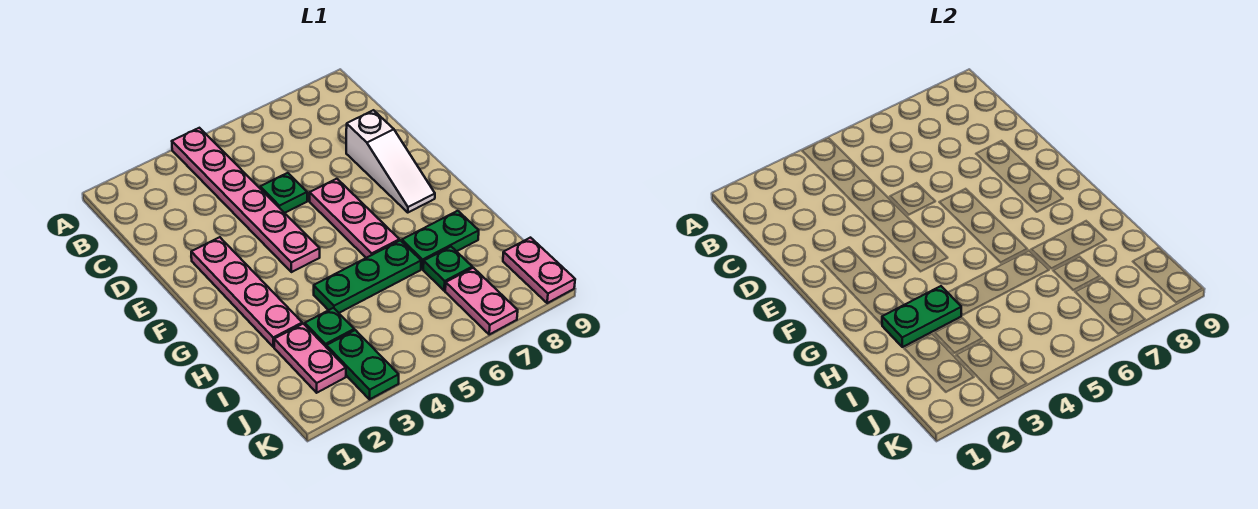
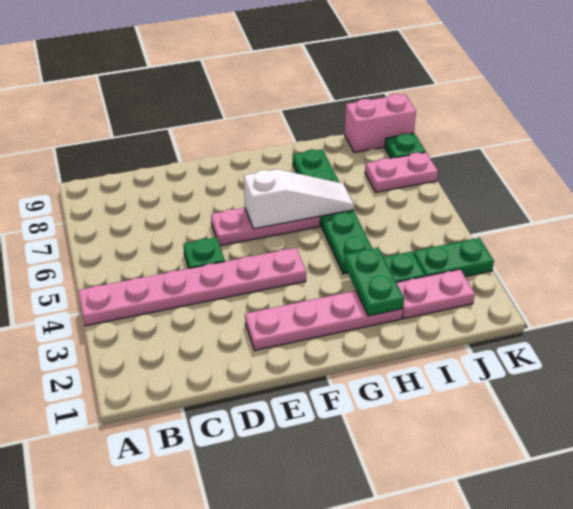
white slope D8:F8 level 1 top D -> white slope F6:H6 level 2 top F
green plate I7 level 1 -> green plate K8 level 1
pink plate J9:K9 level 1 -> pink brick J9:K9 level 1

